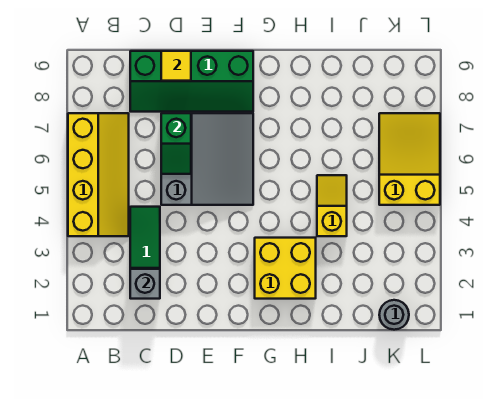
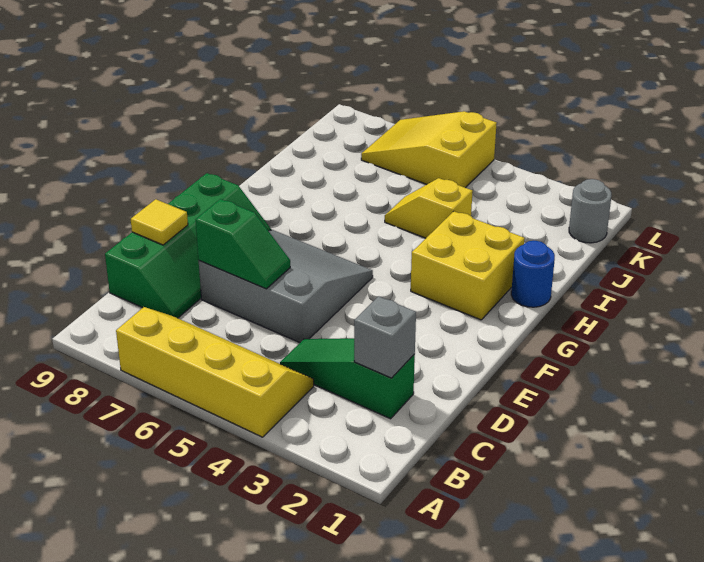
none -> blue round brick H1 level 1

